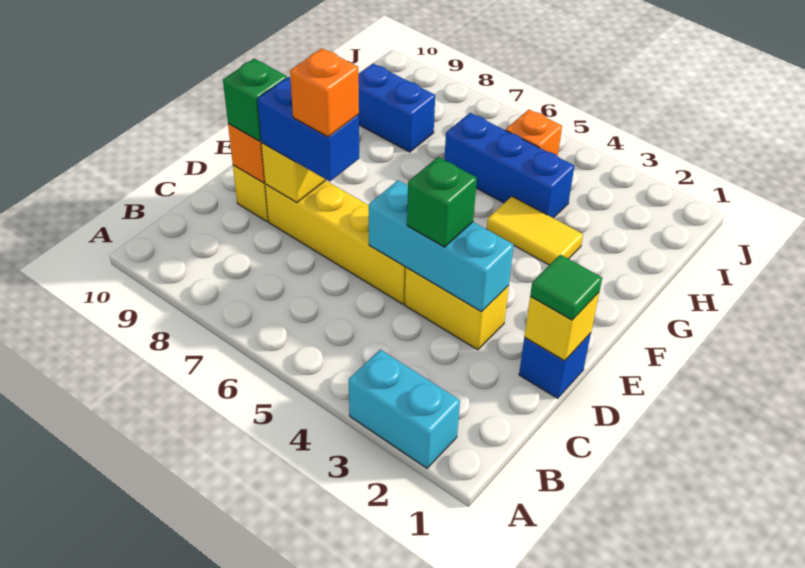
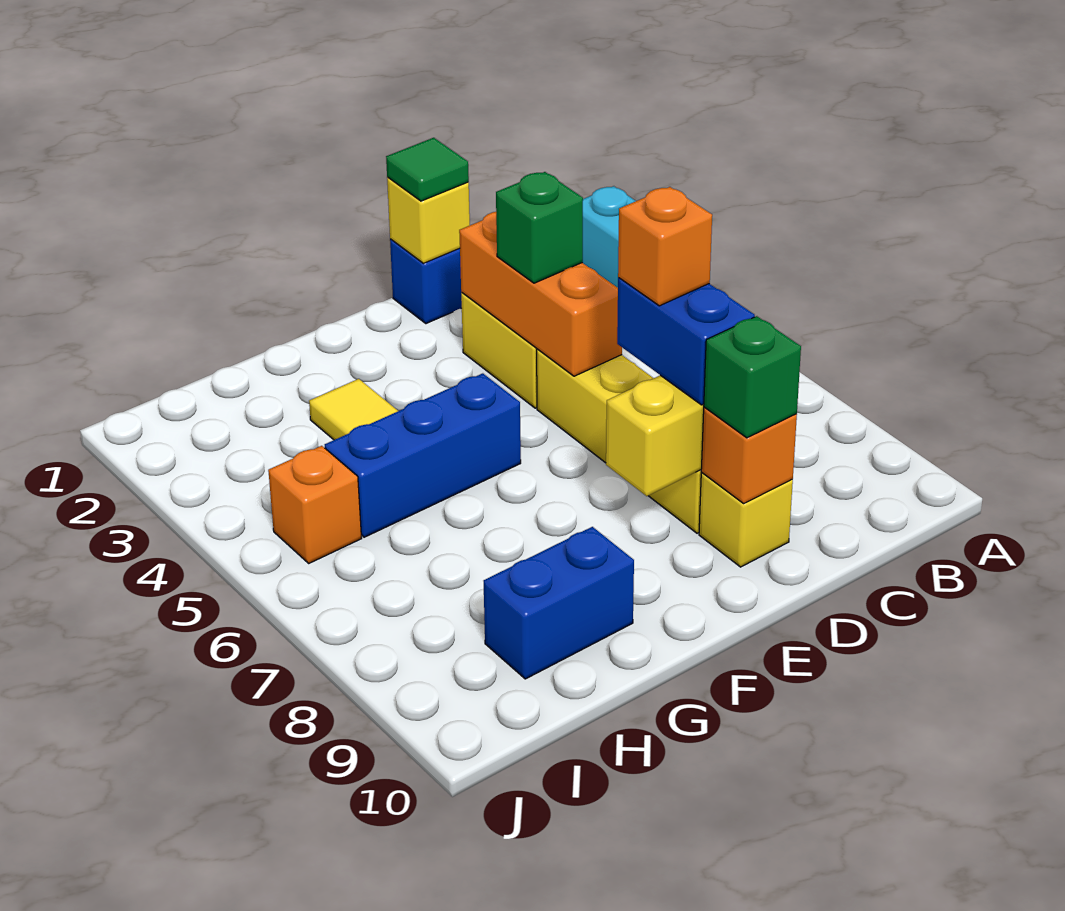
cyan brick D3:D5 level 2 -> orange brick D3:D5 level 2
blue brick H4:H6 level 1 -> blue brick F5:H5 level 1
blue brick H8:H9 level 1 -> blue brick G9:H9 level 1

